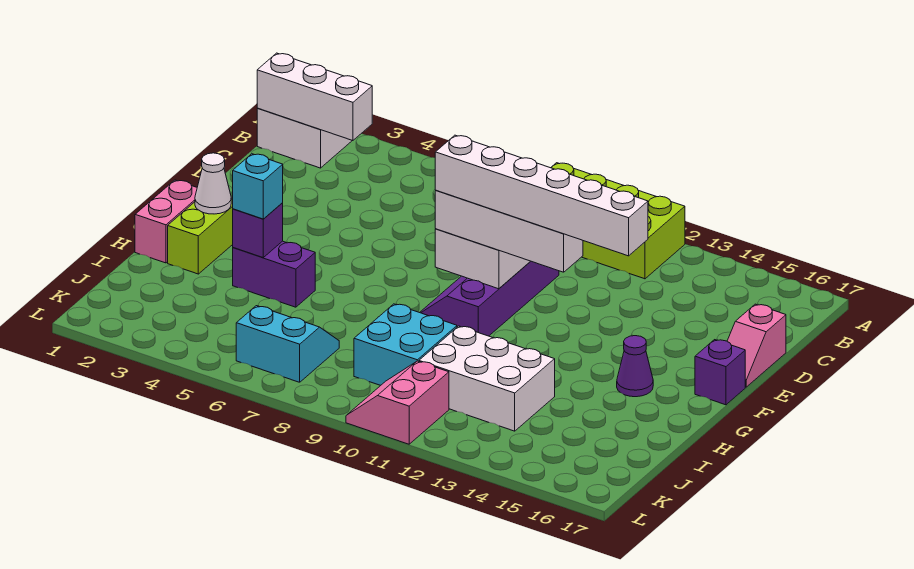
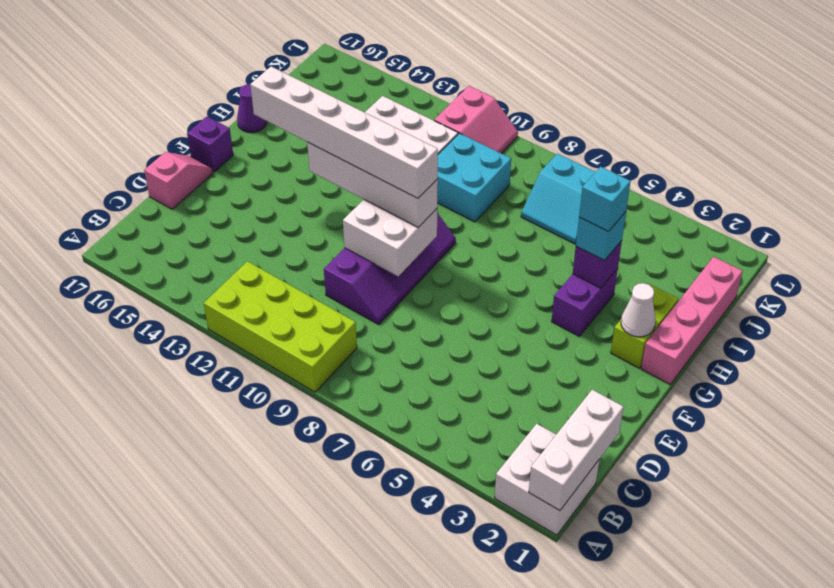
white brick B1:B3 level 2 -> white brick A1:C1 level 2
pink brick G1:H1 level 1 -> pink brick G1:J1 level 1
purple cone G15 level 1 -> purple cone H17 level 1
purple brick H4:H5 level 1 -> purple brick G4:H4 level 1
none -> cyan brick H4 level 4

